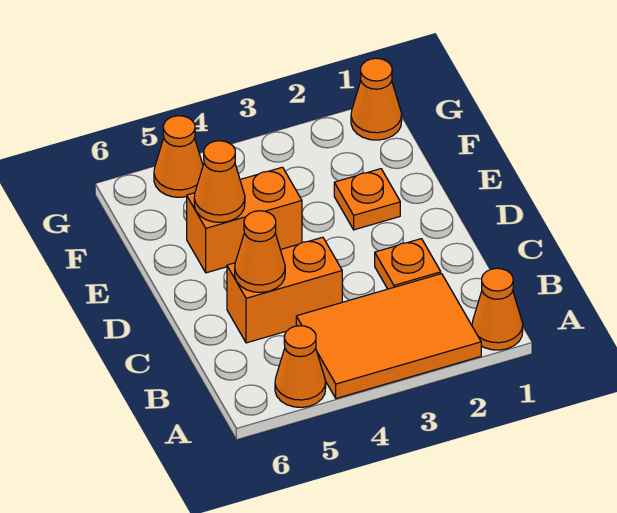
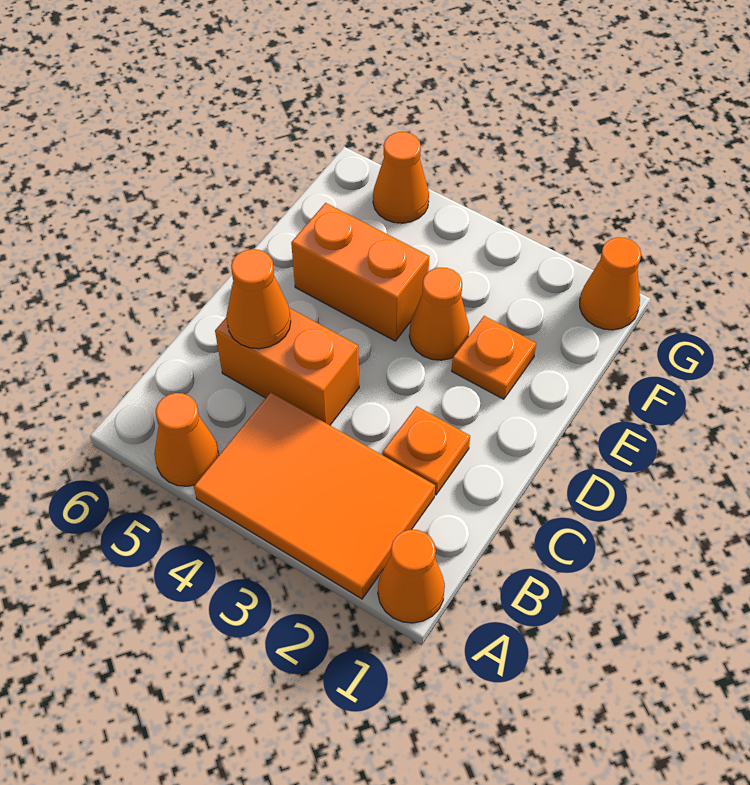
orange cone E5 level 2 -> orange cone E3 level 1

